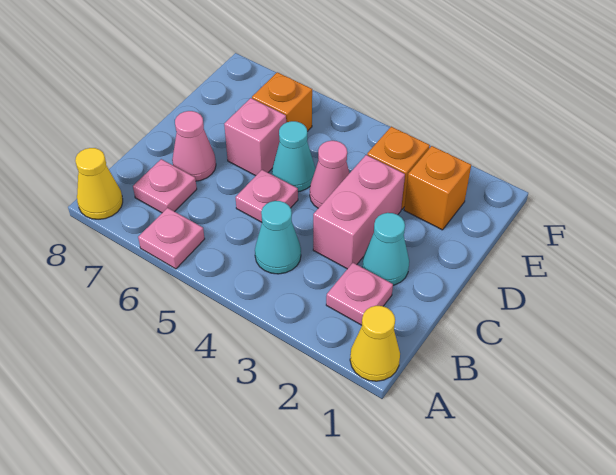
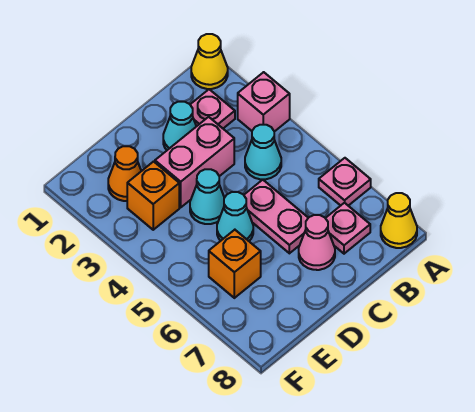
pink plate C5 level 1 -> pink plate C5:C6 level 1
pink cone D4 level 1 -> cyan cone D4 level 1
pink brick D6 level 1 -> pink brick A3 level 1
orange brick E2 level 1 -> orange cone E2 level 1

